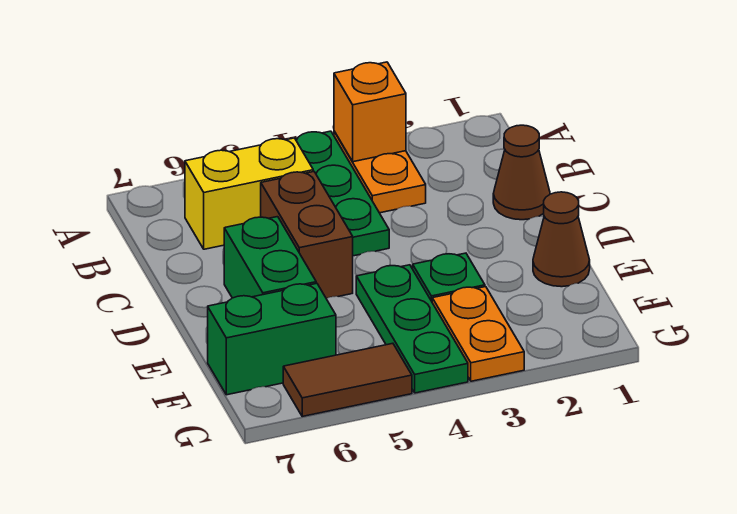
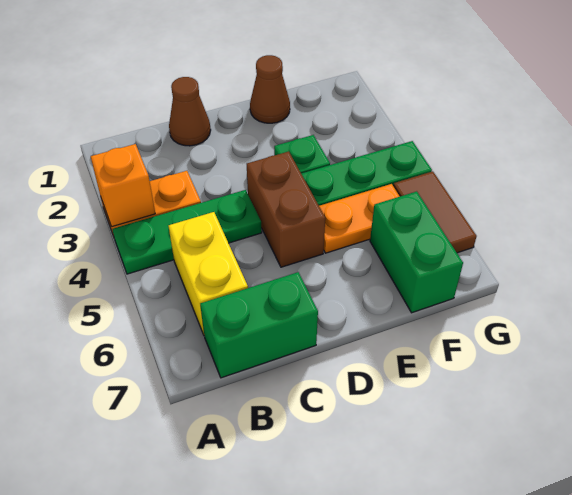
brown brick C5:D5 level 1 -> brown brick D4:D5 level 1
green brick D6:E6 level 1 -> green brick B7:C7 level 1
orange plate F3:G3 level 1 -> orange plate E5:F5 level 1

